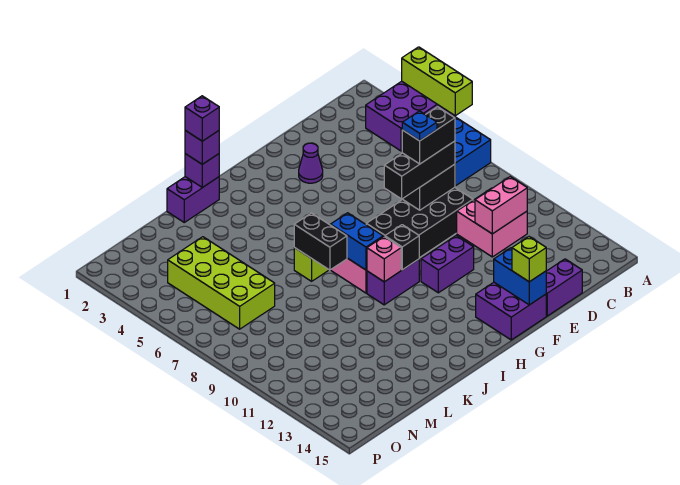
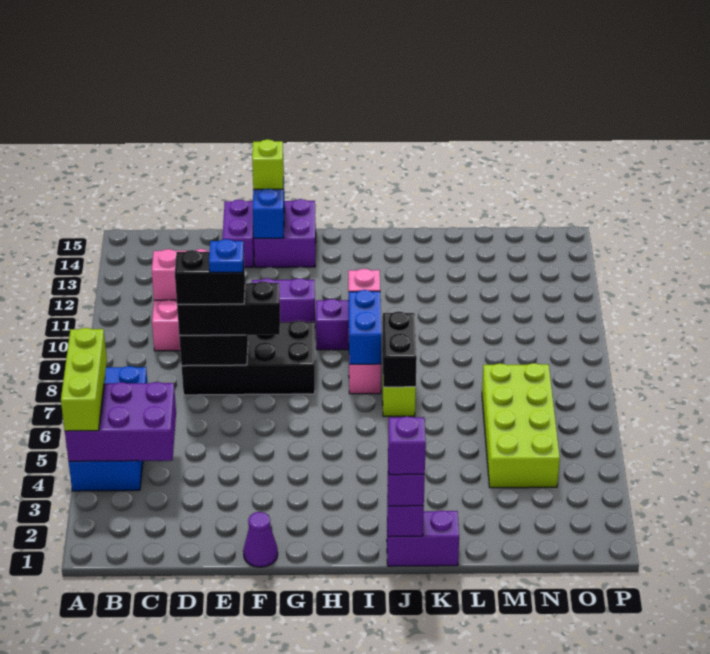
purple brick D15:E15 level 1 -> purple brick E14:E15 level 1
purple cone F3 level 1 -> purple cone F1 level 1
black brick H10 level 2 -> none

